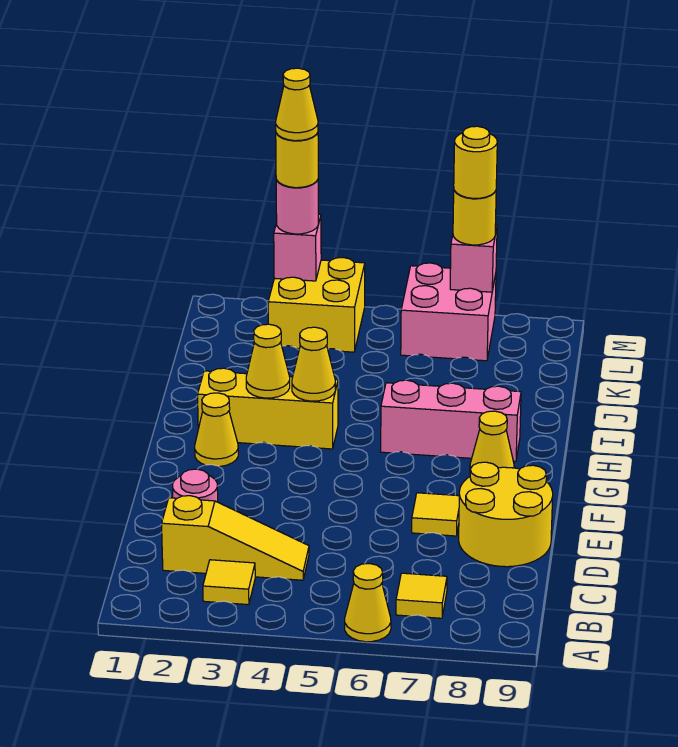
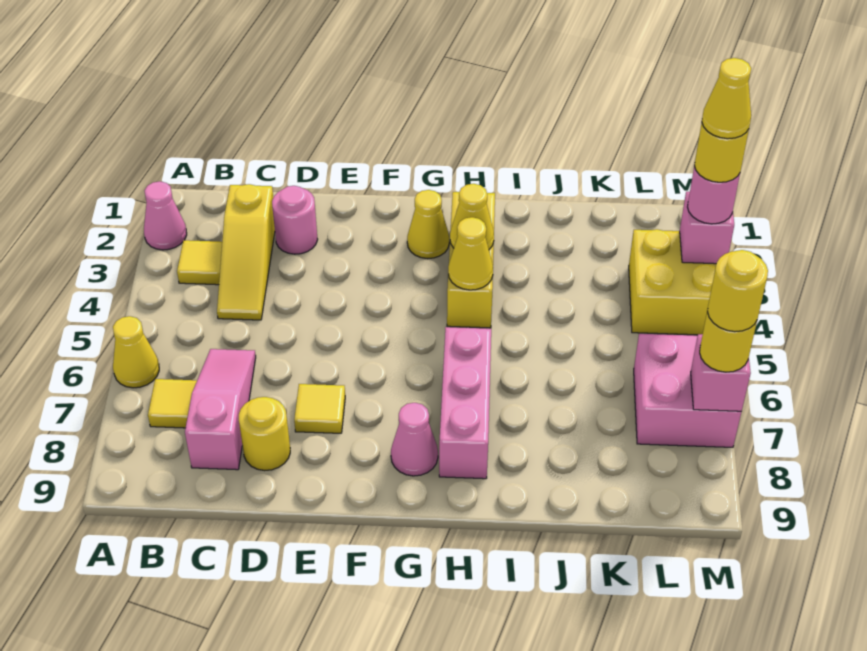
none -> pink cone A2 level 1
none -> pink slope C6:C8 level 1 top 8
yellow round brick D8:E9 level 1 -> yellow round brick D8 level 1
yellow cone G8 level 1 -> pink cone G8 level 1

